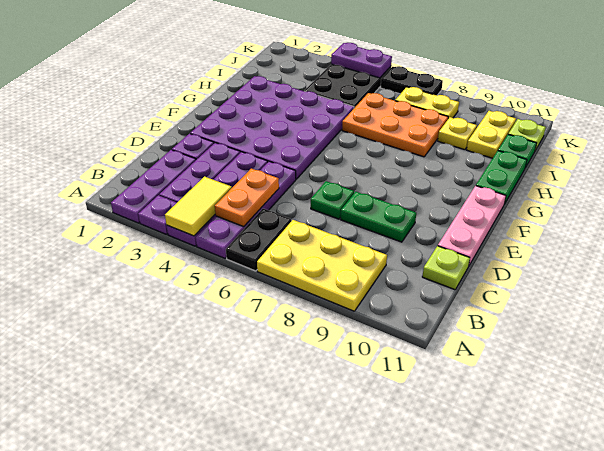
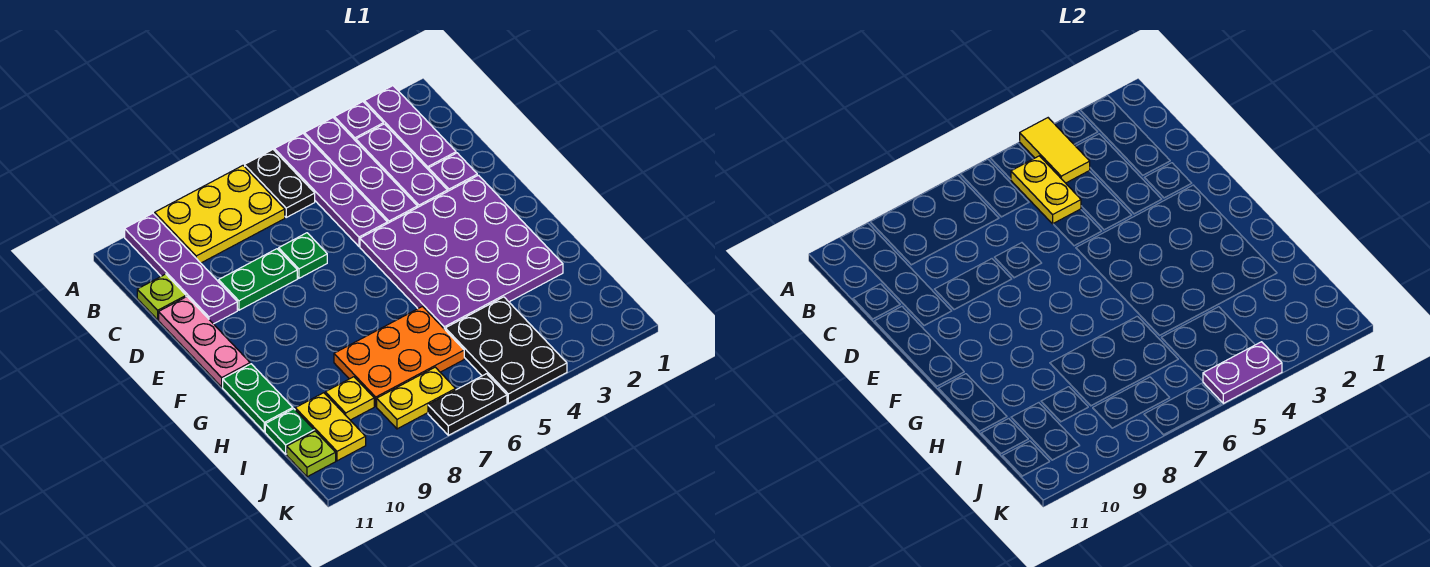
none -> purple plate A10:D10 level 1
orange plate B5:C5 level 2 -> yellow plate B5:C5 level 2

